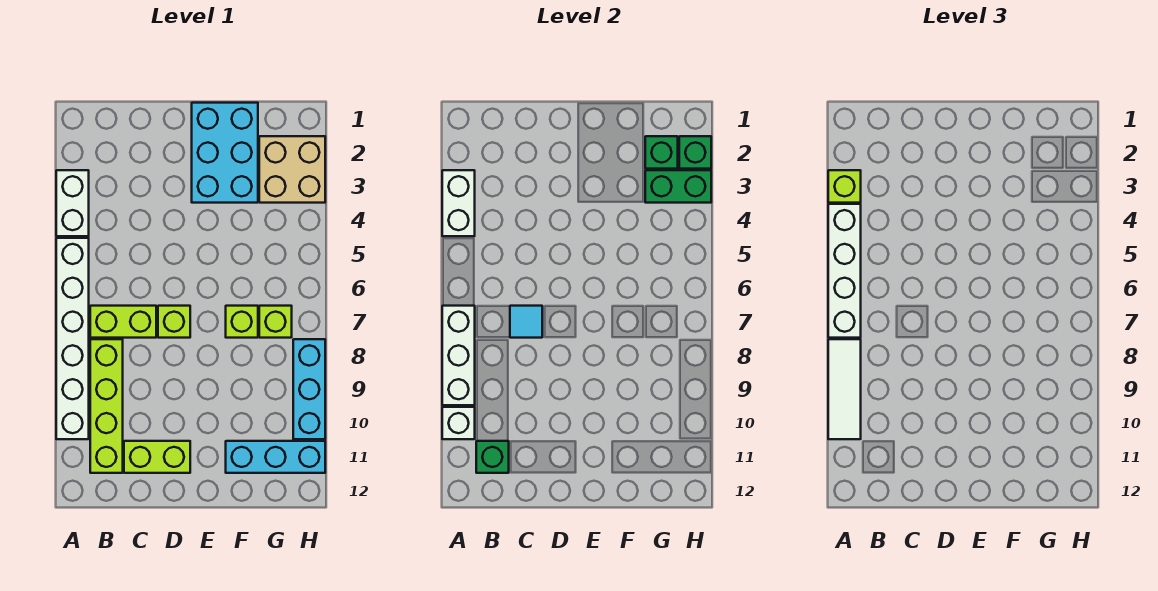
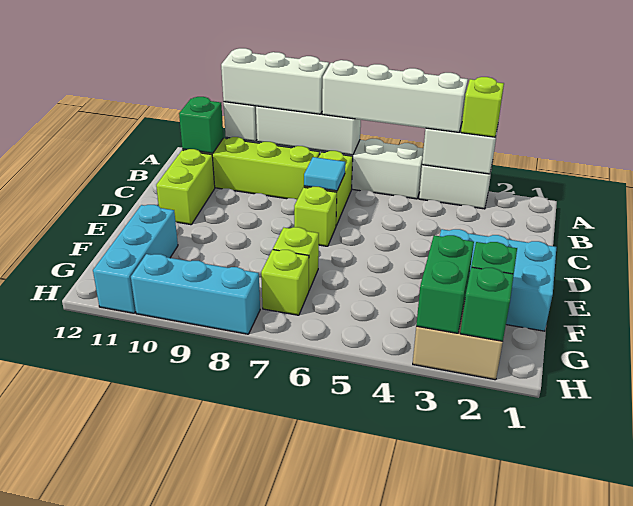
white tile A8:A10 level 3 -> white brick A8:A10 level 3

